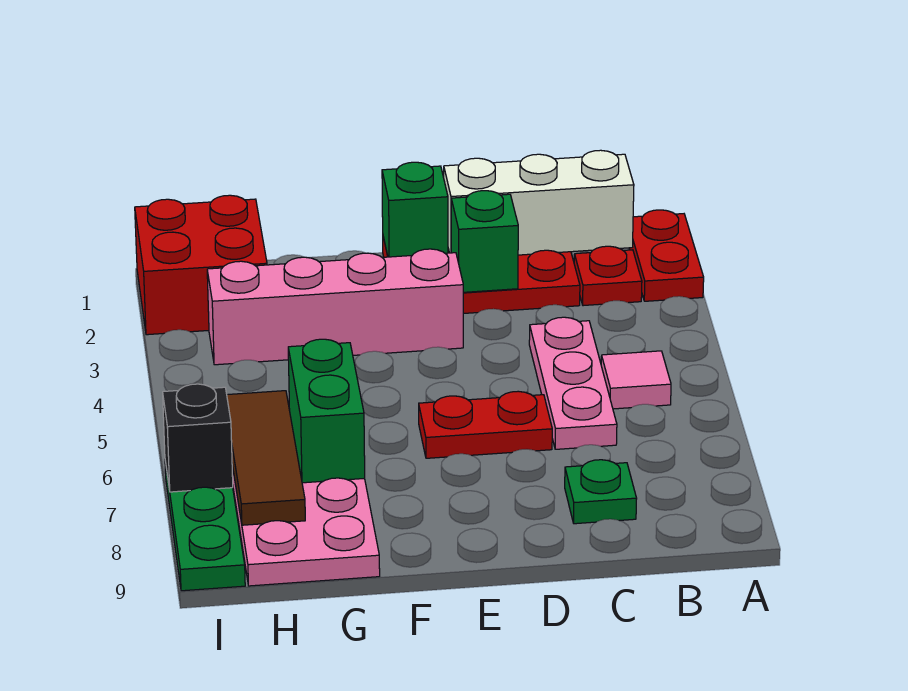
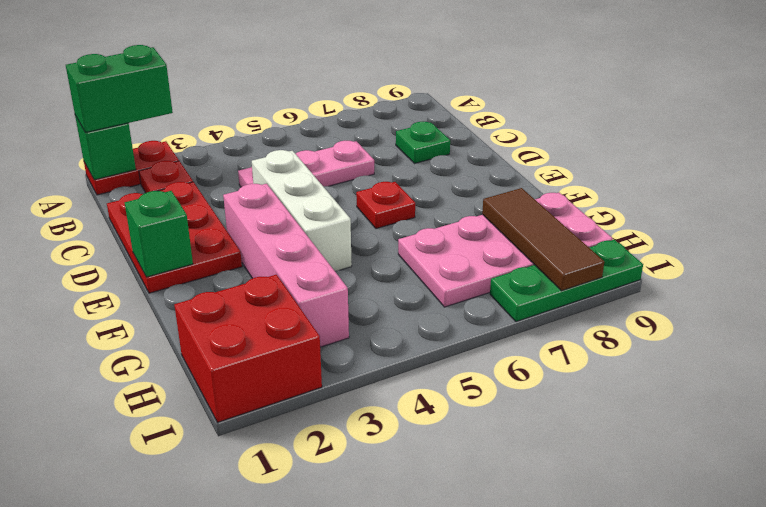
white brick B1:D1 level 2 -> white brick D4:F4 level 1
pink tile B5 level 1 -> none
green brick D2 level 2 -> green brick A1 level 2
red plate D6:E6 level 1 -> red plate E6 level 1
green brick G6:G7 level 2 -> green brick A1:A2 level 3
brown tile H6:H8 level 2 -> brown tile G8:I8 level 2
black brick I7 level 2 -> none

